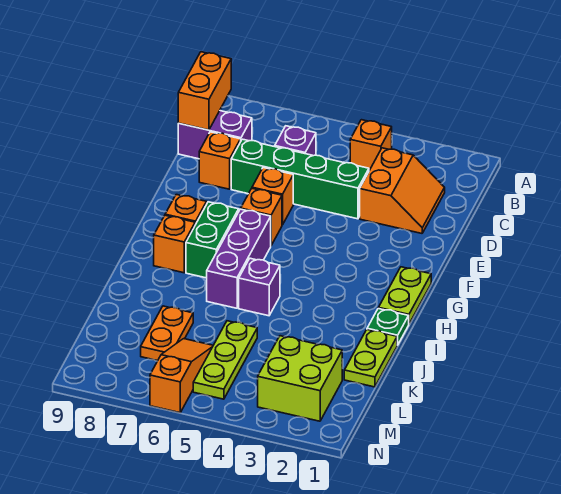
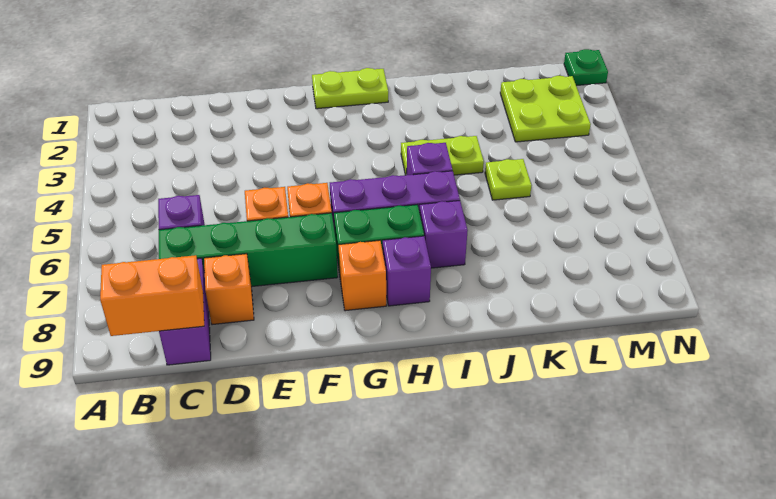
orange brick B4 level 1 -> none
orange slope C2:D3 level 1 top 3 -> none
green brick D4:D7 level 1 -> green brick C7:F7 level 1
orange brick H8 level 1 -> purple brick H8 level 1
green plate I1 level 1 -> green plate N1 level 1
none -> purple brick I7 level 1
lime plate J1:K1 level 1 -> lime plate I4:J4 level 1
lime plate K5:M5 level 1 -> lime plate K5 level 1
orange plate K7:L7 level 1 -> none
lime brick L2:M3 level 1 -> lime plate L2:M3 level 1
orange slope L6:N6 level 1 top N -> none

